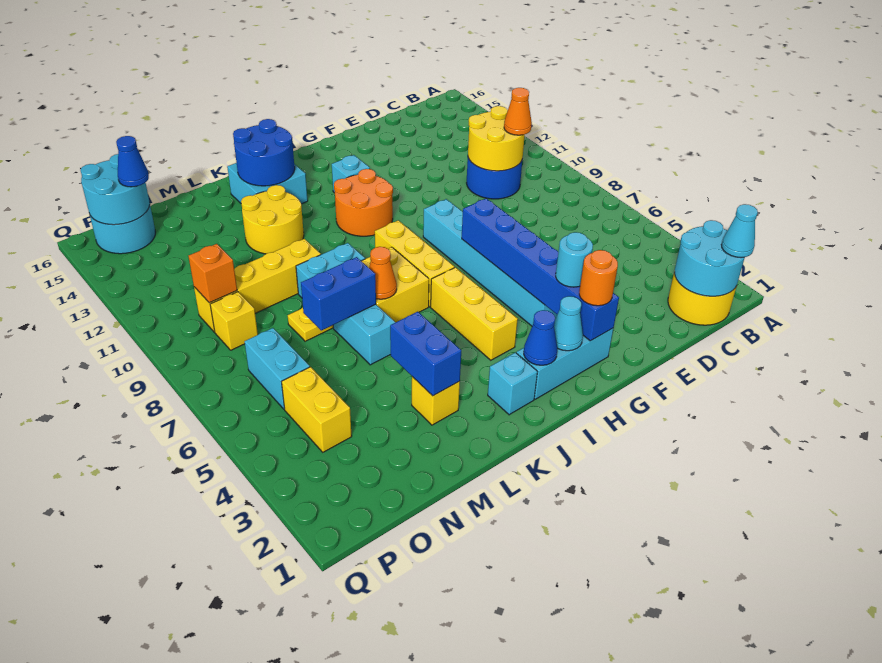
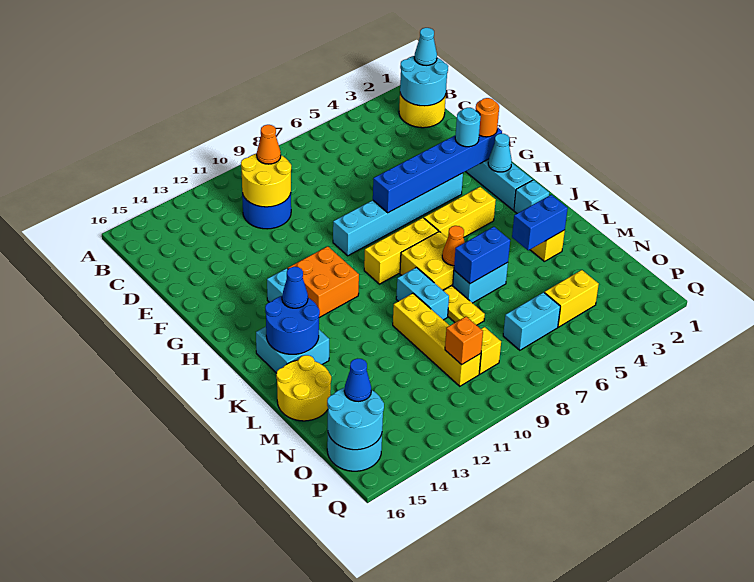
orange round brick H11:I12 level 1 -> orange brick H11:I12 level 1
blue cone I2 level 2 -> blue cone J14 level 3
yellow round brick K12:L13 level 1 -> yellow round brick L15:M16 level 1
blue brick L7:M7 level 2 -> blue brick L6:L7 level 2

